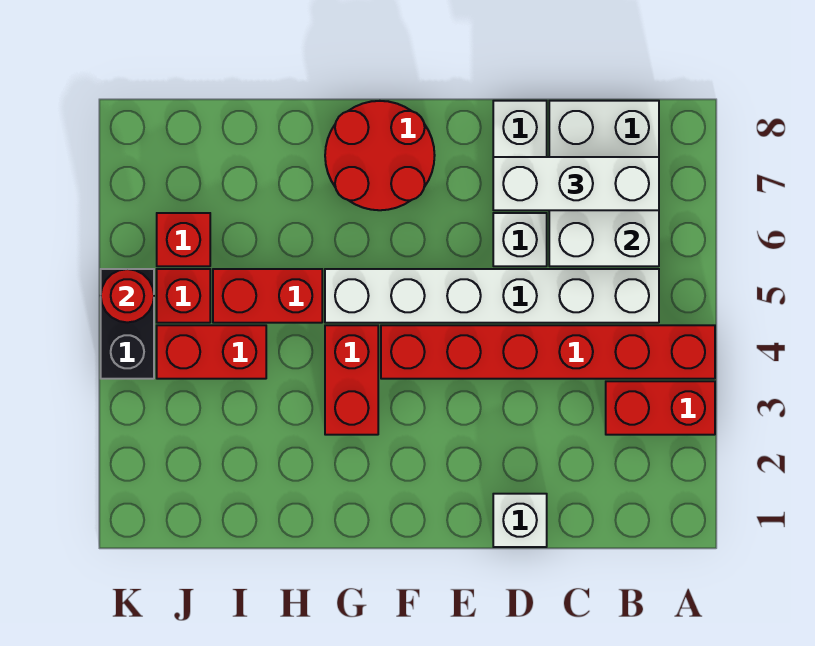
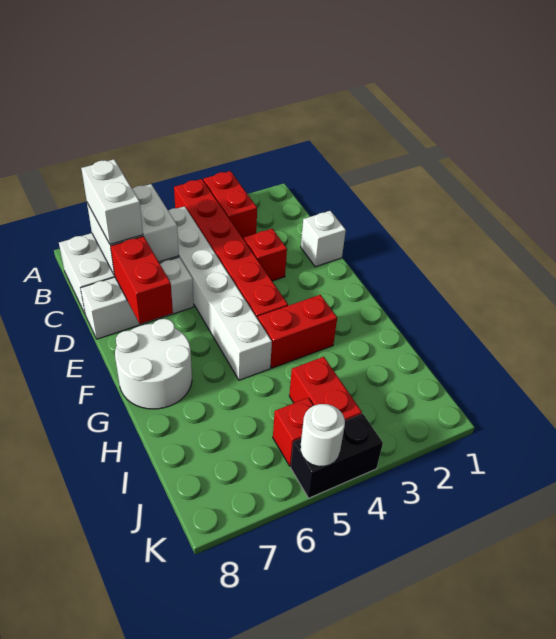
white brick B7:D7 level 3 -> white brick B7:C7 level 3
red round brick F7:G8 level 1 -> white round brick F7:G8 level 1
red brick H5:I5 level 1 -> red brick D7:E7 level 2
red brick J6 level 1 -> red brick D3 level 1
red round brick K5 level 2 -> white round brick K5 level 2

